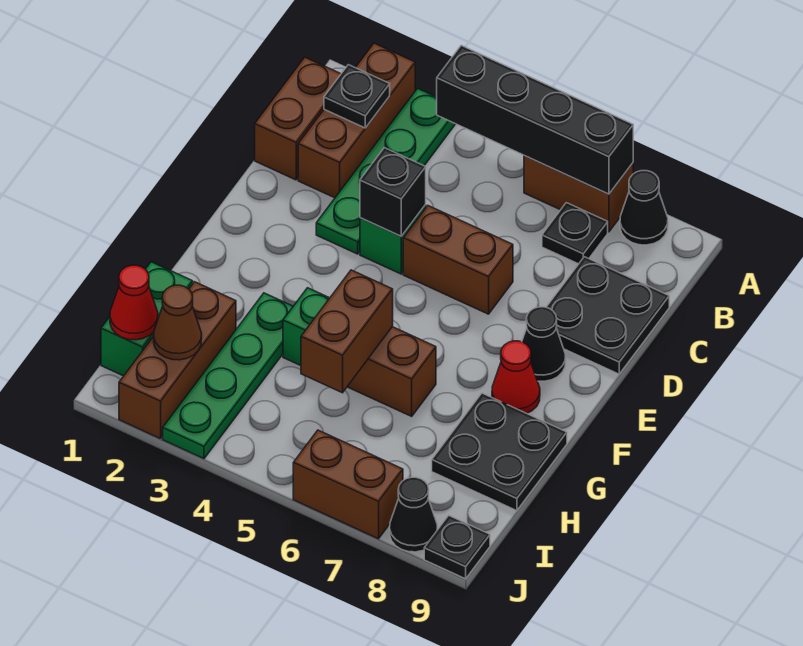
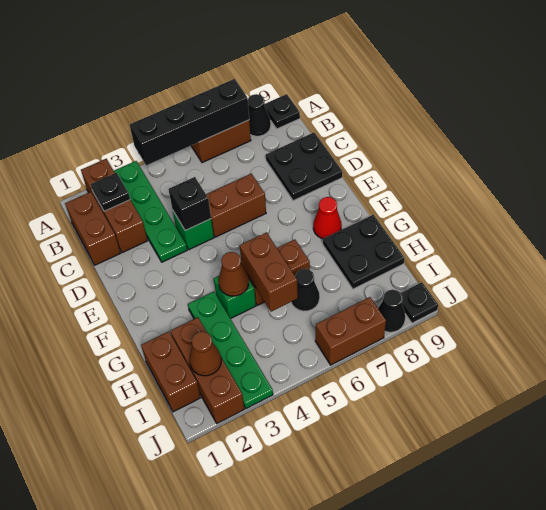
black plate B7 level 1 -> black plate A9 level 1
black cone E8 level 1 -> black cone H6 level 1
none -> brown cone G4 level 2
green brick H1:I1 level 1 -> brown brick H1:I1 level 1
red cone I1 level 2 -> none

